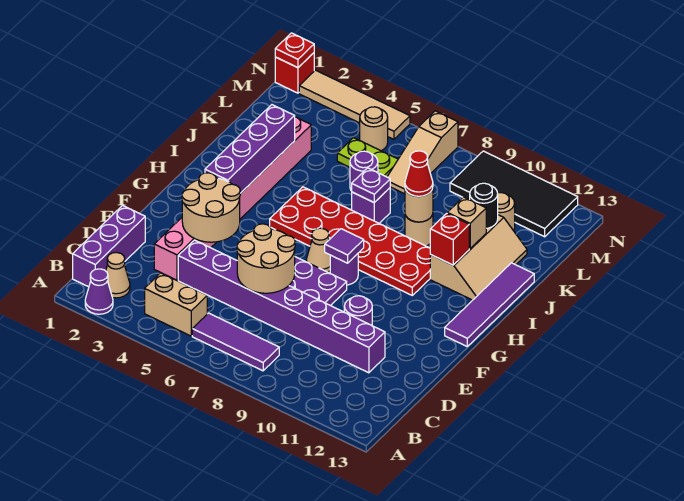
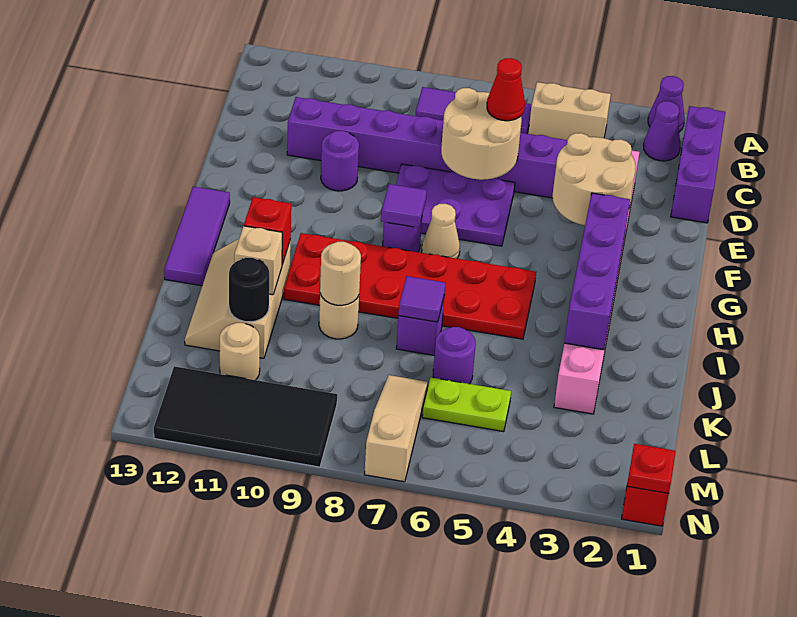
tan cone B2 level 1 -> purple cone B2 level 1
purple tile G13:J13 level 1 -> purple tile G13:I13 level 1
purple plate J7 level 2 -> purple tile J7 level 2
red cone J9 level 3 -> red cone D6 level 3
tan round brick M5 level 1 -> none
tan tile N2:N5 level 1 -> none

